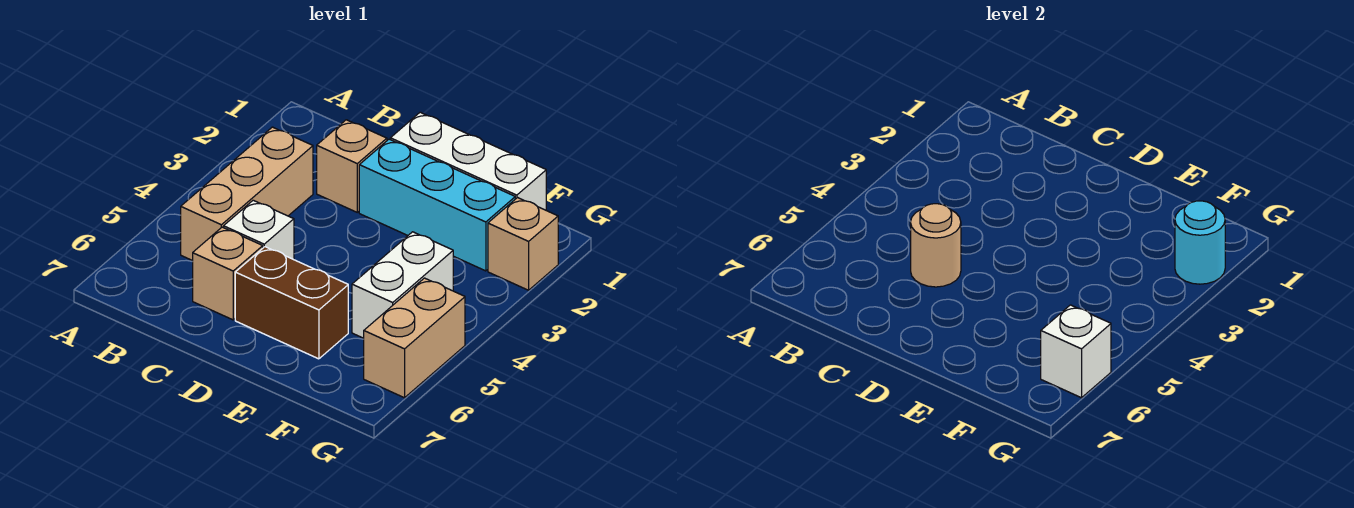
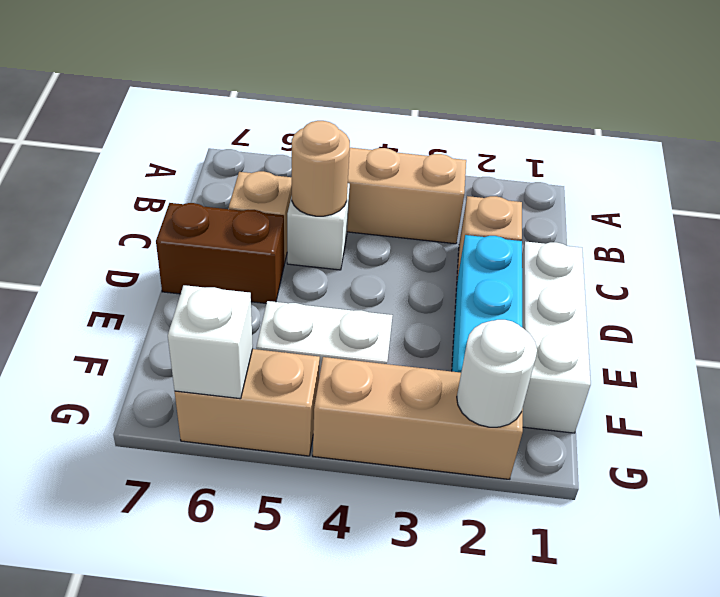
brown brick D6:E6 level 1 -> brown brick D6:D7 level 1
tan brick G2 level 1 -> tan brick G2:G4 level 1
cyan round brick G2 level 2 -> white round brick G2 level 2

